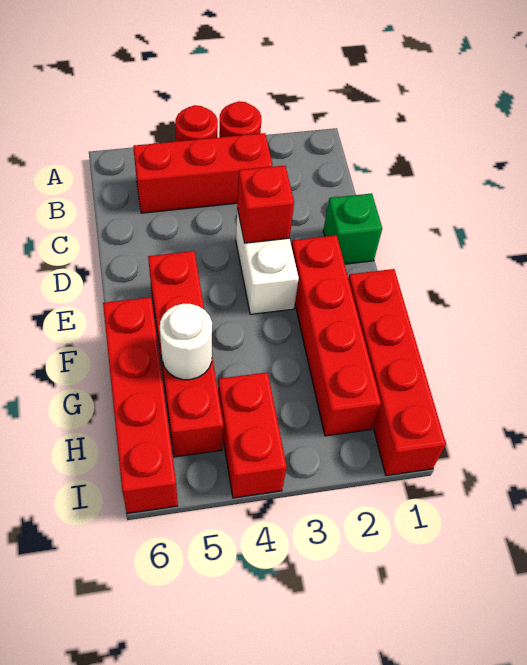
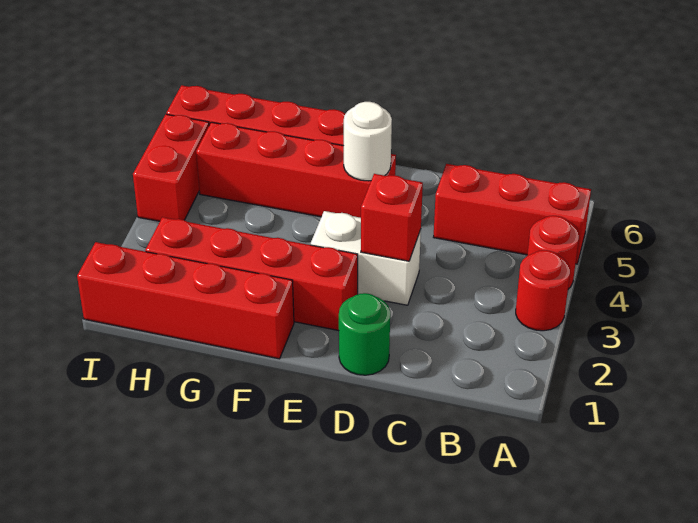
red brick B3:B5 level 1 -> red brick A5:C5 level 1
green brick D1 level 1 -> green round brick D1 level 1
white round brick G5 level 2 -> white round brick E5 level 2
red brick H4:I4 level 1 -> red brick I4:I5 level 1

